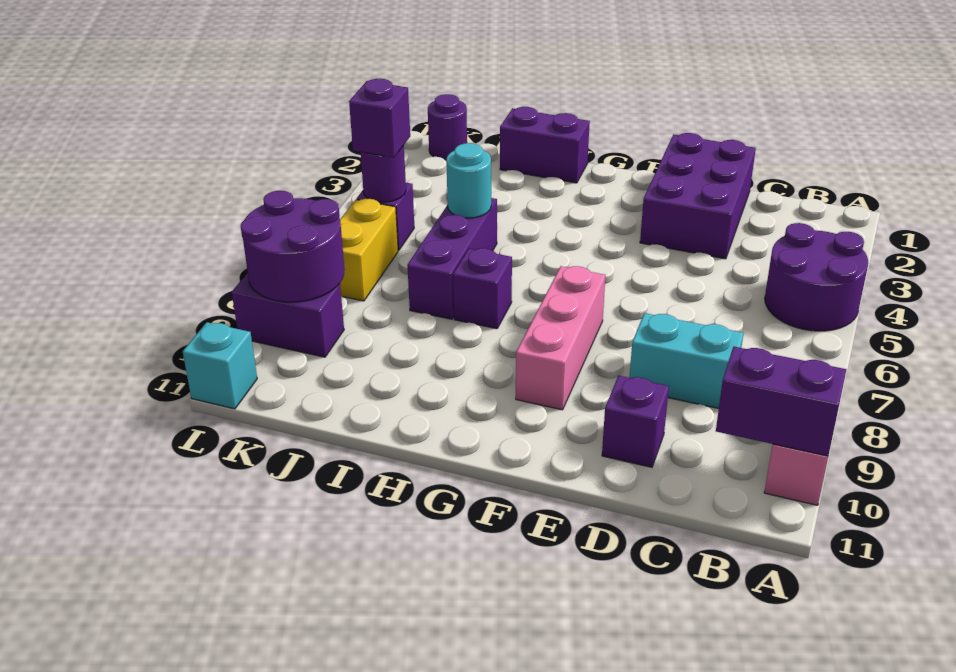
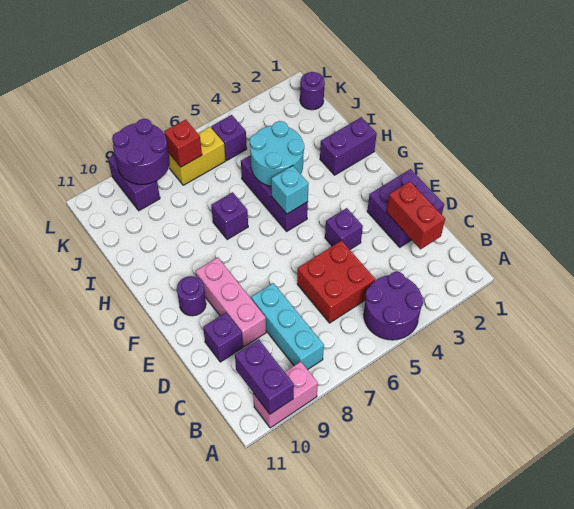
none -> red brick C2:D2 level 2
none -> red brick C5:D6 level 1
cyan brick C8:D8 level 1 -> cyan brick B8:D8 level 1
purple brick D1:E3 level 1 -> purple brick D1:E2 level 1
pink brick F7:F9 level 1 -> pink brick D9:F9 level 1
purple brick H1:I1 level 1 -> purple brick H1:H2 level 1
purple brick I5:I7 level 1 -> purple brick G5:I5 level 1
cyan round brick I5 level 2 -> cyan round brick H4:I5 level 2
purple round brick K5 level 2 -> purple round brick F10 level 1
purple brick K5 level 3 -> purple brick E4 level 1
none -> red brick K7 level 2
cyan brick L11 level 1 -> cyan brick G5 level 2

